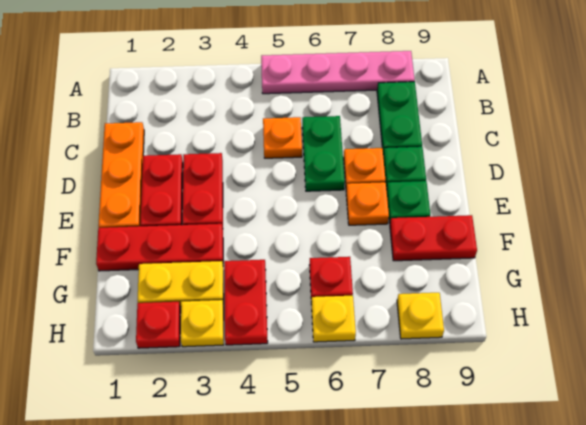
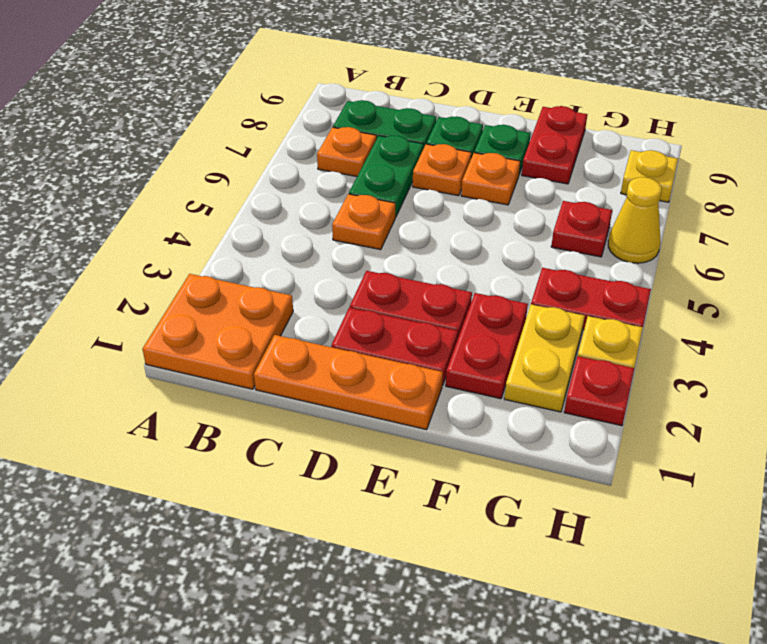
none -> orange plate A1:B2 level 1
pink plate A5:A8 level 1 -> none
none -> orange plate B7 level 1
green plate C6:D6 level 1 -> green plate C6:C7 level 1
red plate F1:F3 level 1 -> red plate F2:F3 level 1
yellow plate H6 level 1 -> yellow cone H6 level 1

